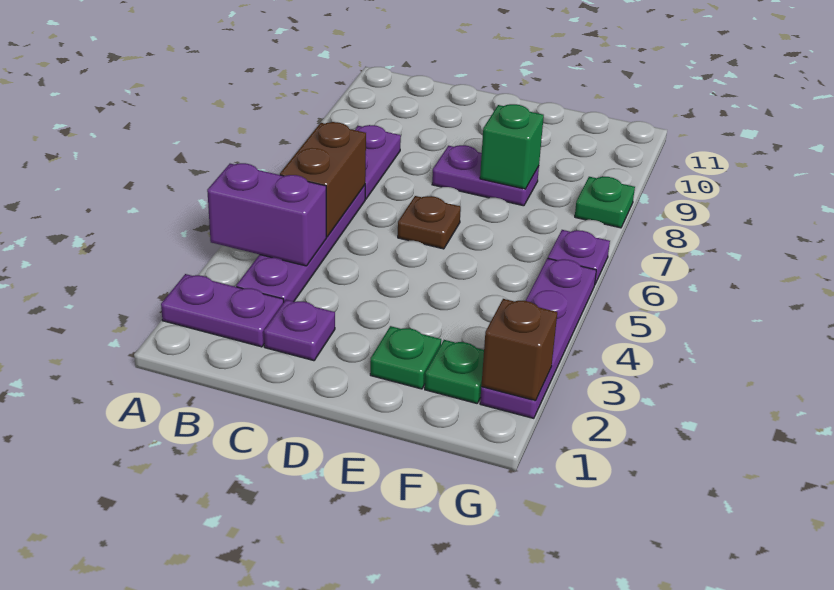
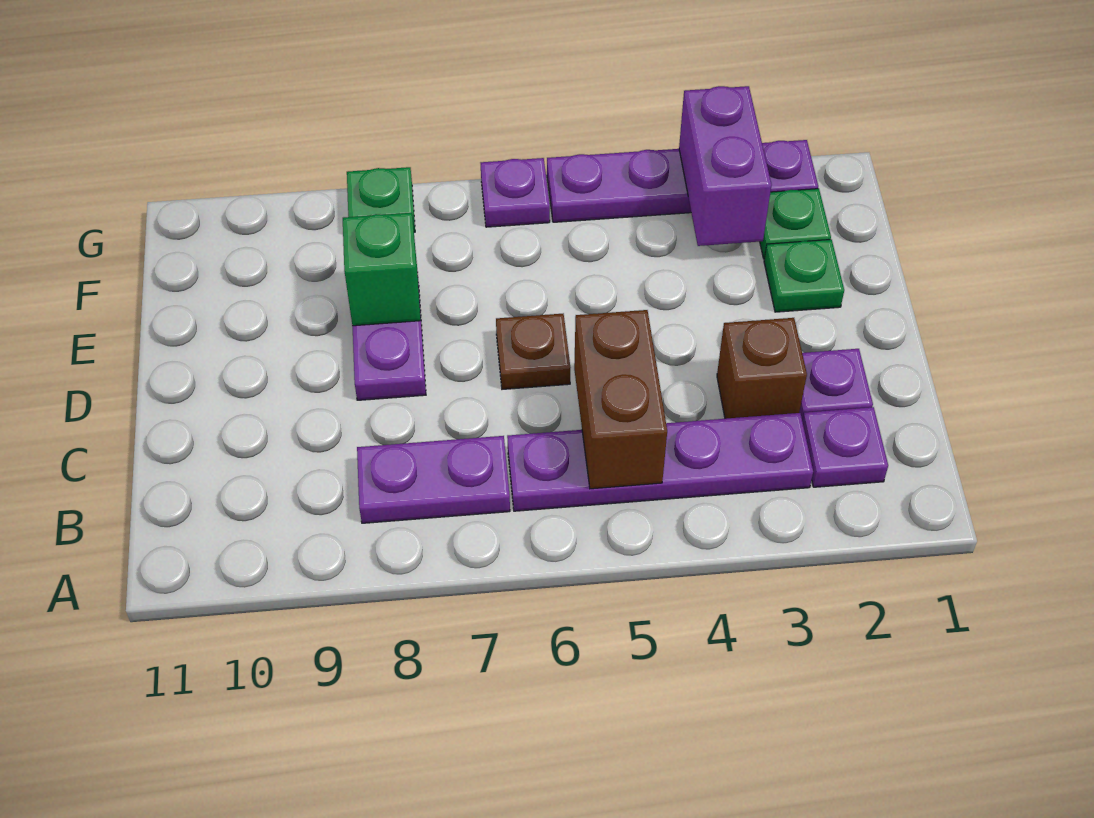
purple plate A2:B2 level 1 -> purple plate B2 level 1
purple brick A4:B4 level 2 -> purple brick F3:G3 level 2
brown brick B5:B6 level 2 -> brown brick B5:C5 level 2
brown brick G2 level 2 -> brown brick C3 level 1

